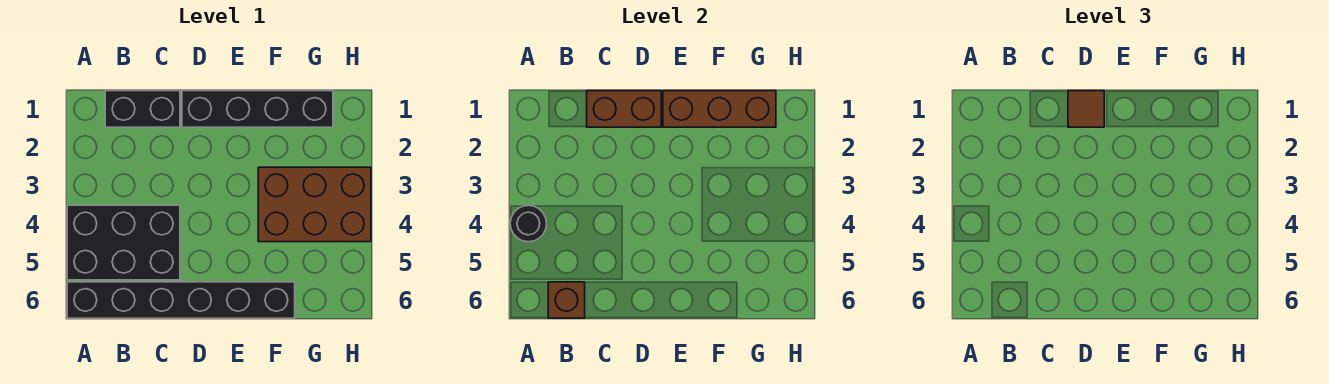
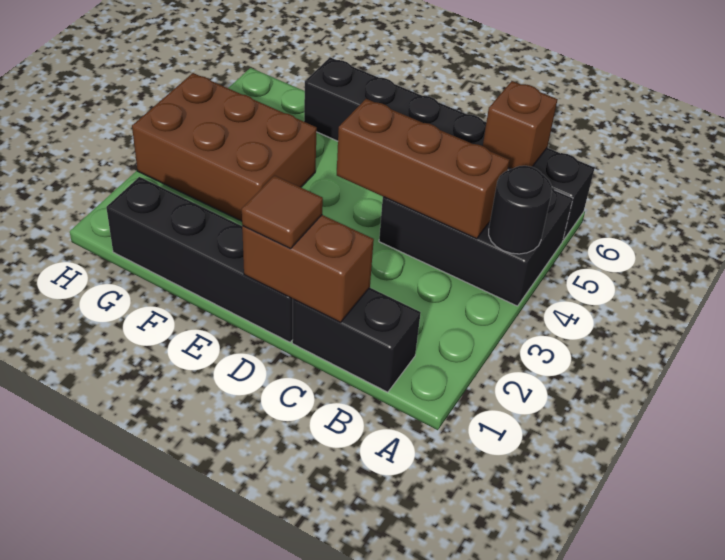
brown brick E1:G1 level 2 -> brown brick B4:D4 level 2

